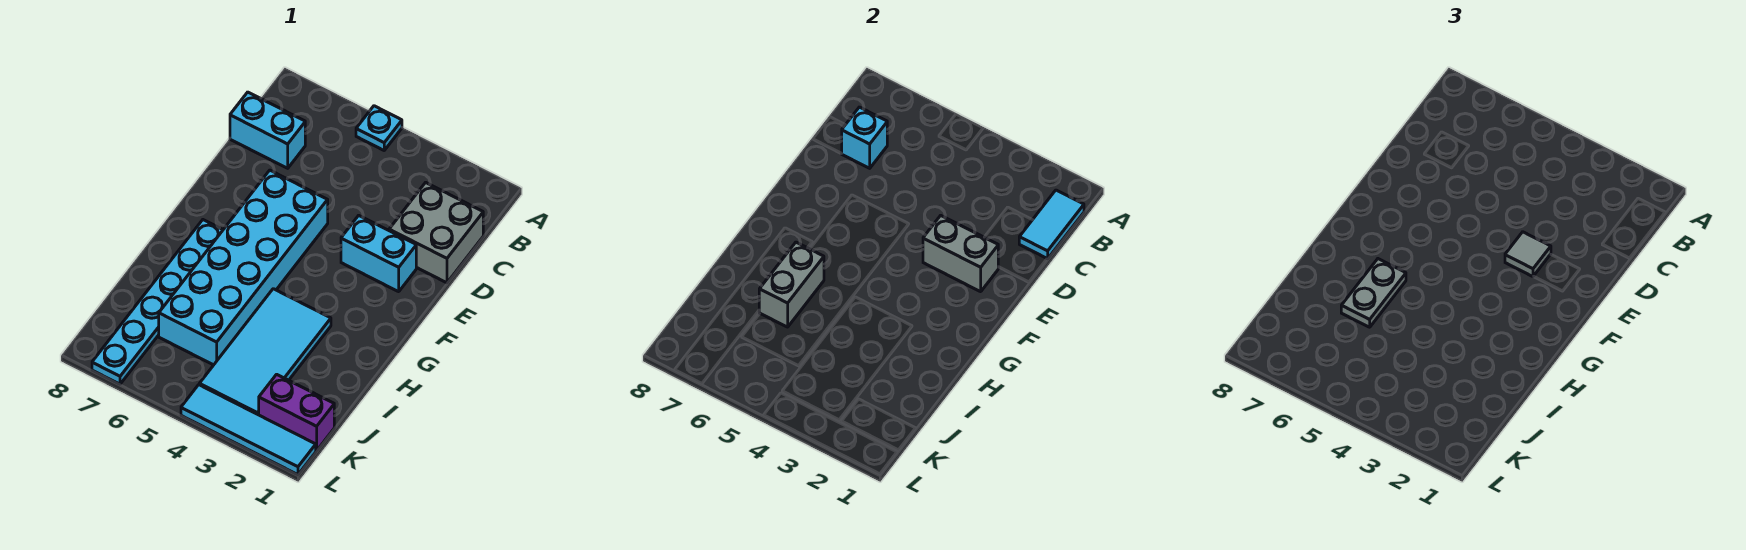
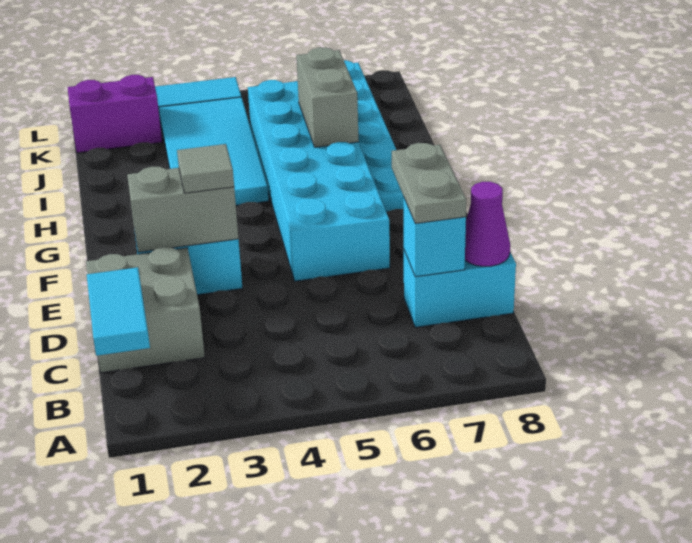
cyan plate A5 level 1 -> none
none -> purple cone C8 level 2
grey plate H6:I6 level 3 -> grey plate C7:D7 level 3

